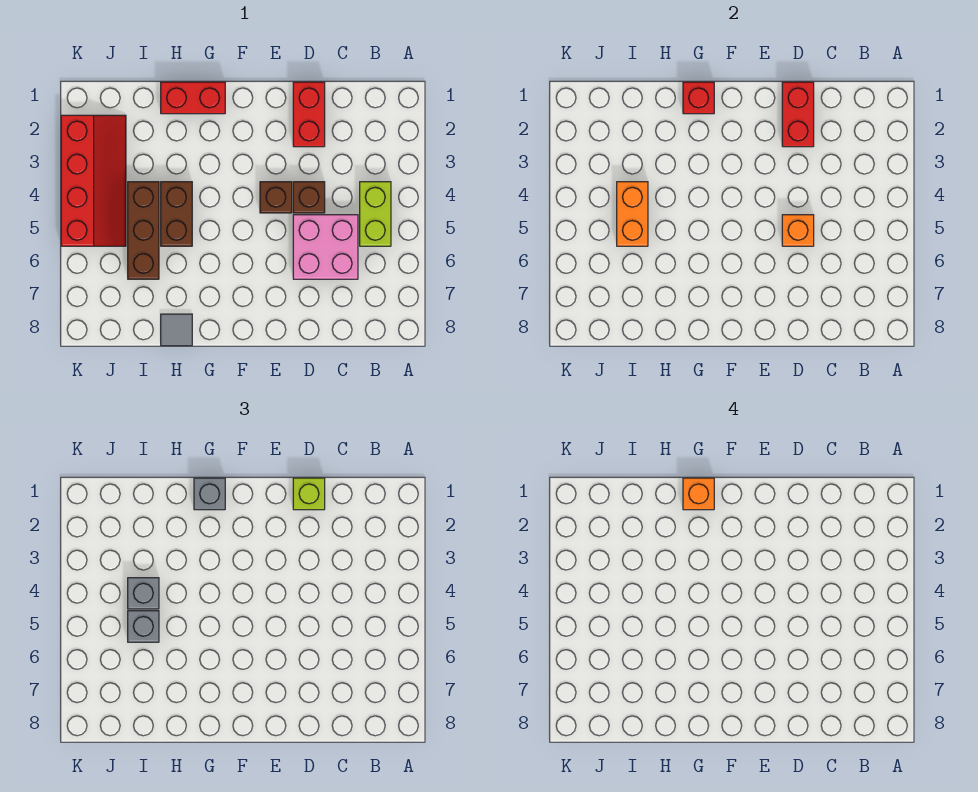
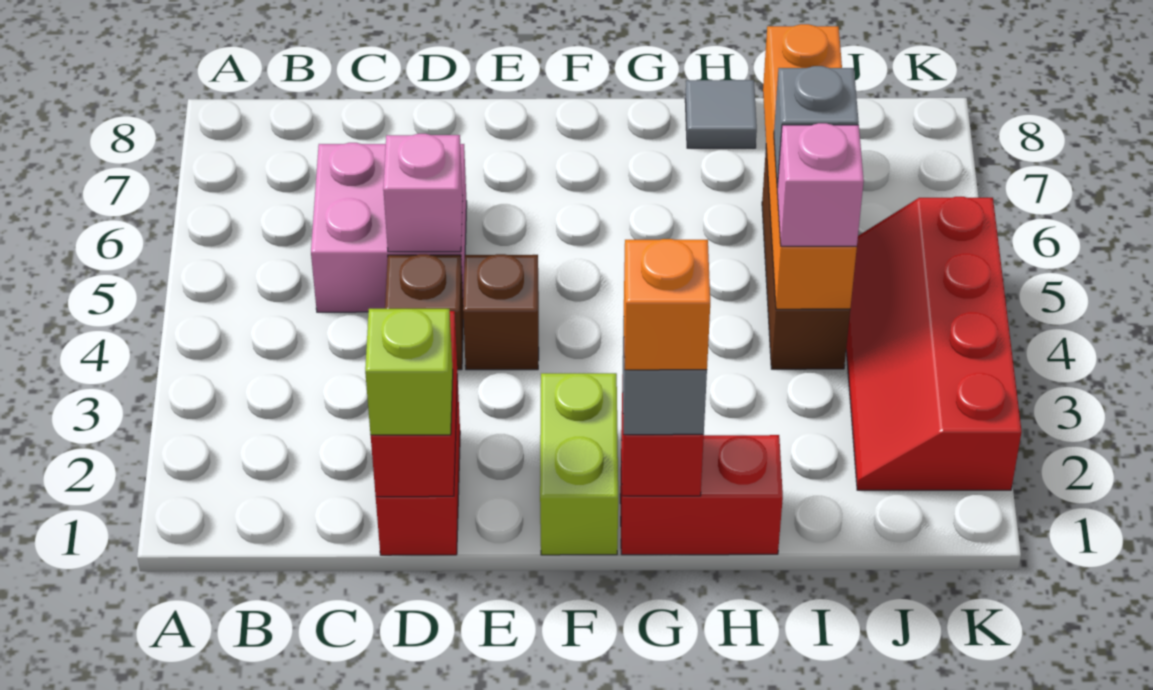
lime brick B4:B5 level 1 -> lime brick F1:F2 level 1
orange brick D5 level 2 -> pink brick D5 level 2
brown brick H4:H5 level 1 -> none
orange brick I4:I5 level 2 -> orange brick I4:I7 level 2
grey brick I4 level 3 -> pink brick I4 level 3

